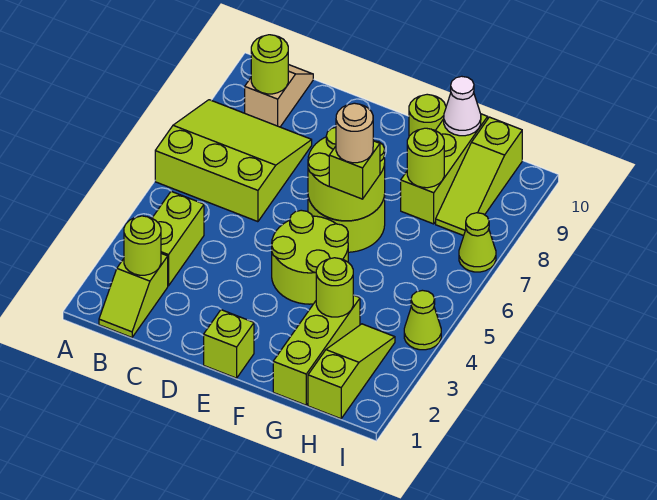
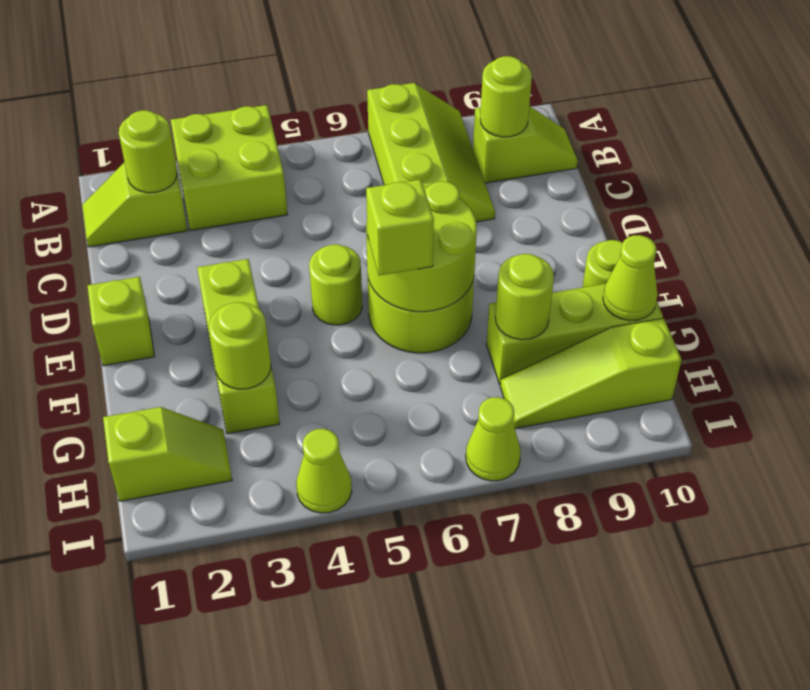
lime slope A6:C8 level 1 top 6 -> lime slope A7:C8 level 1 top 7
lime brick B3:B4 level 1 -> lime brick A3:B4 level 1
tan slope B9:B10 level 1 top 9 -> lime slope B9:B10 level 1 top 9
lime round brick E4:F5 level 1 -> lime round brick E5 level 1
tan round brick F6 level 4 -> none
lime brick G1:G3 level 1 -> lime brick E3:G3 level 1
white cone G10 level 2 -> lime cone G10 level 2
lime slope H1:H3 level 1 top 1 -> lime slope H1:H2 level 1 top 1

